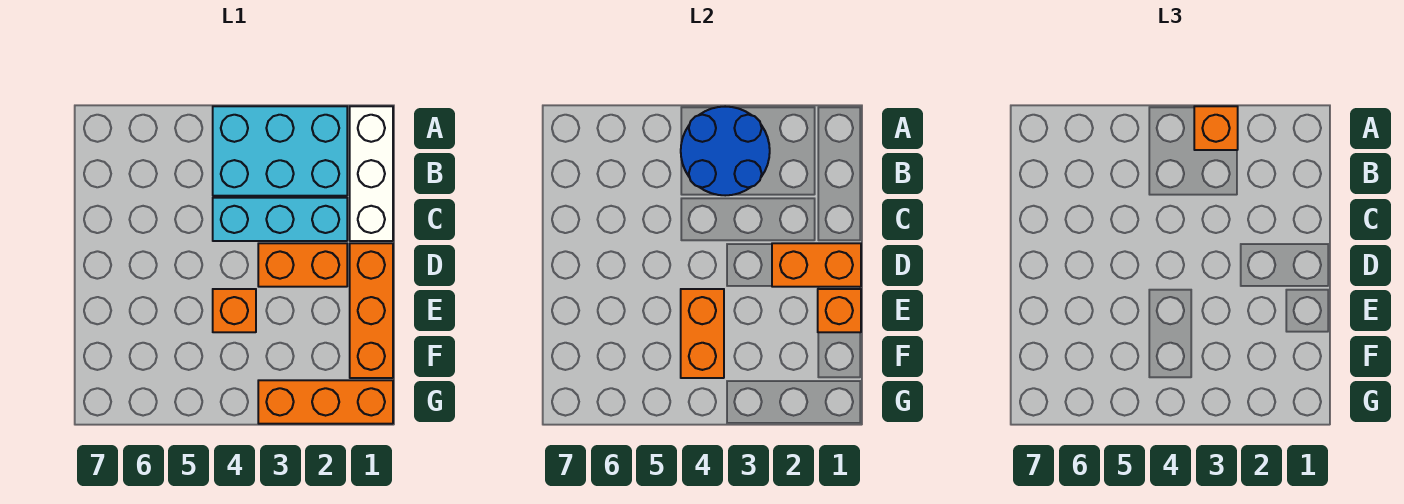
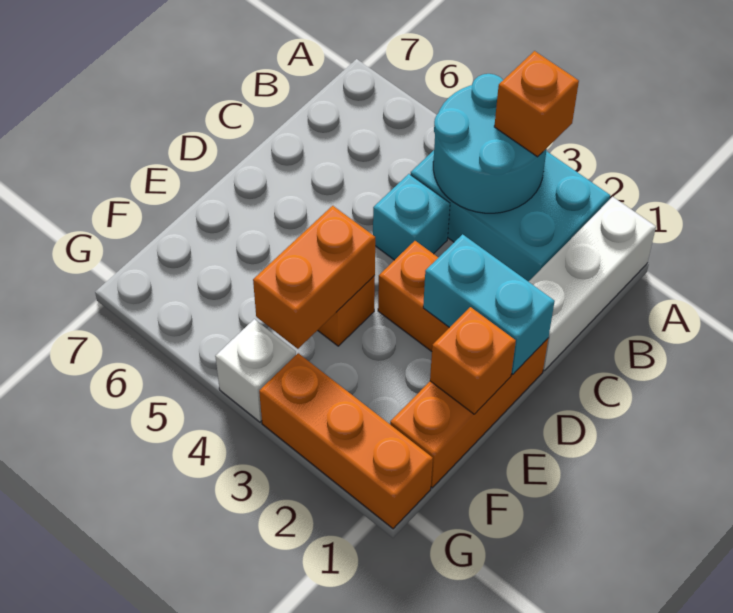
blue round brick A3:B4 level 2 -> cyan round brick A3:B4 level 2
cyan brick C2:C4 level 1 -> cyan brick C4 level 1
orange brick D1:D2 level 2 -> cyan brick D1:D2 level 2
none -> white brick G4 level 1

